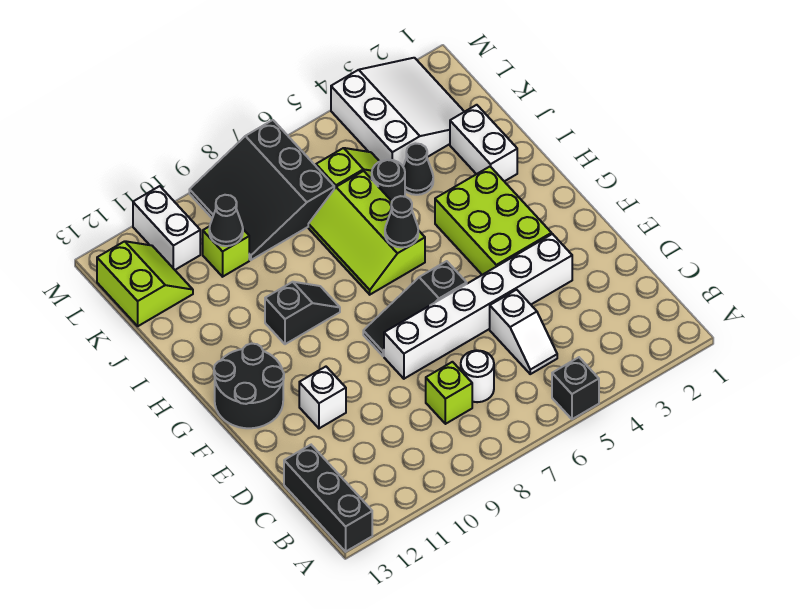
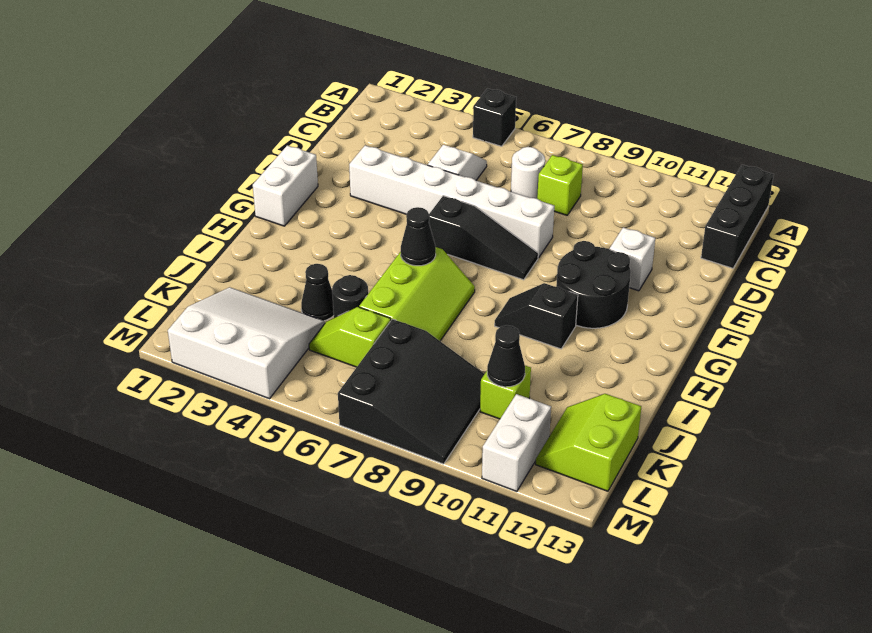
lime brick F3:H4 level 1 -> none
black round brick F12:G13 level 1 -> black round brick F10:G11 level 1
white brick I2:J2 level 1 -> white brick F1:G1 level 1
white slope K2:M4 level 1 top 4 -> white slope K2:M4 level 1 top M

